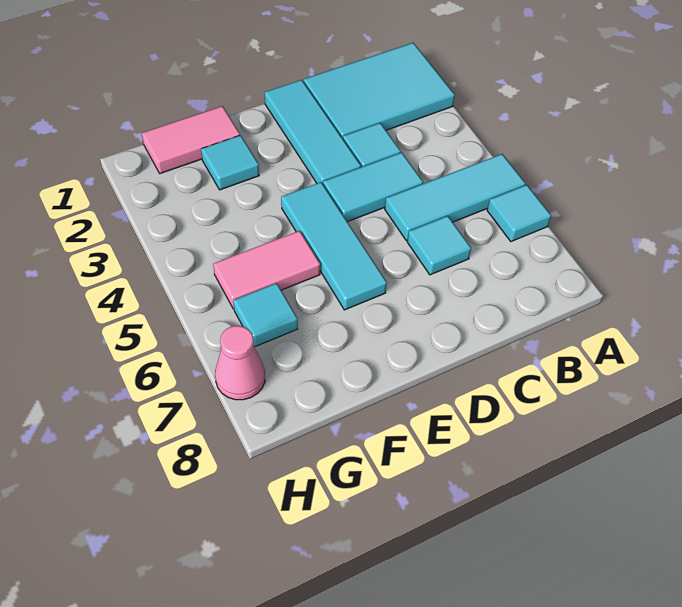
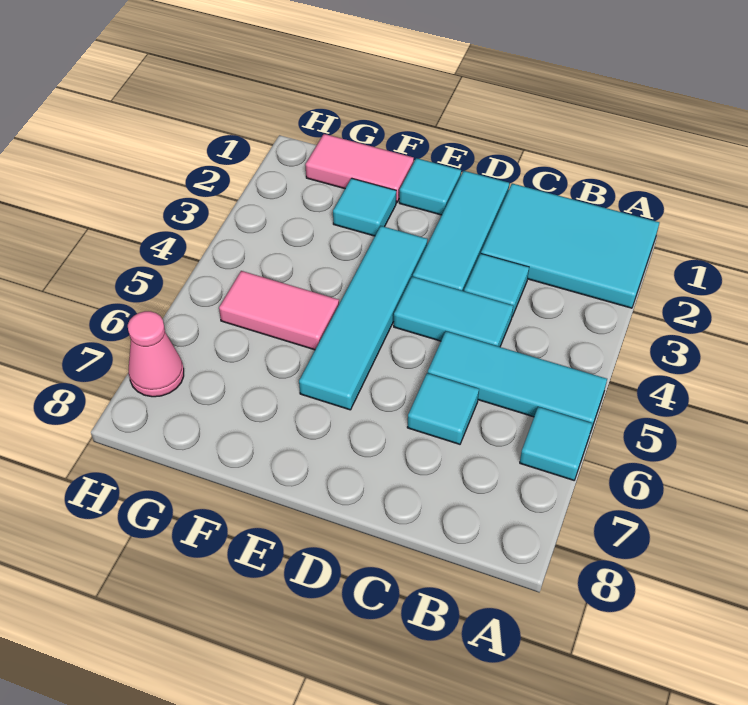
cyan tile E4:E6 level 1 -> cyan tile E3:E6 level 1
cyan tile G6 level 1 -> cyan tile E1 level 1

